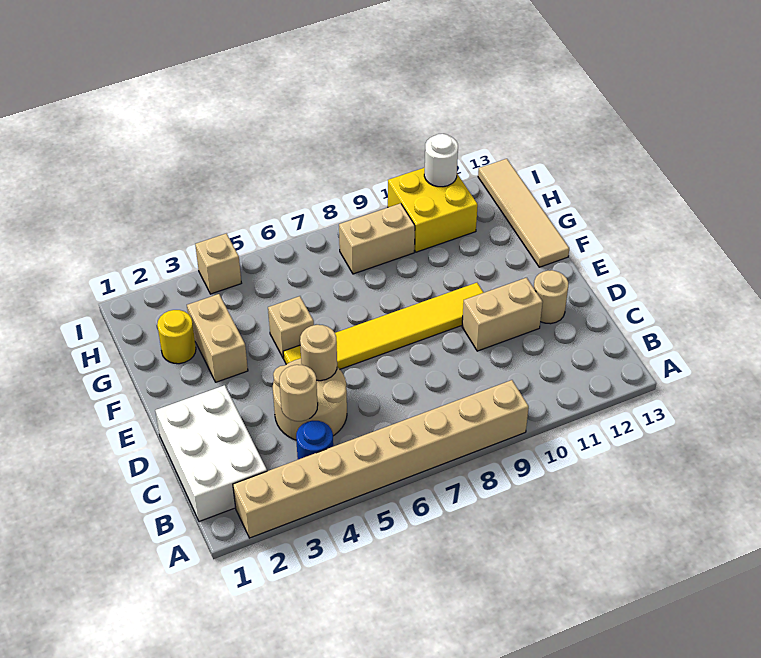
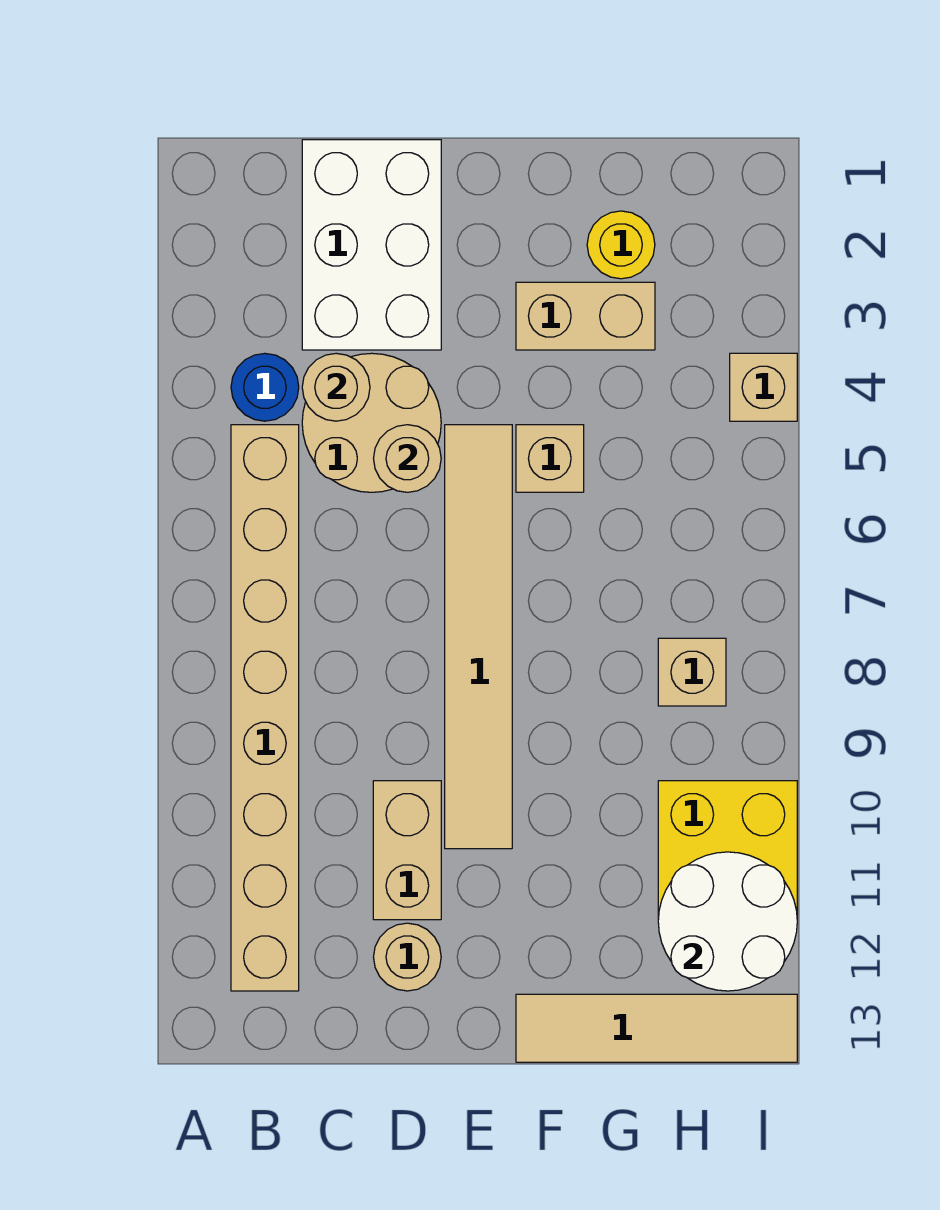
tan brick A2:A9 level 1 -> tan brick B5:B12 level 1
white brick B1:D2 level 1 -> white brick C1:D3 level 1
yellow tile E5:E10 level 1 -> tan tile E5:E10 level 1
tan brick H8:H9 level 1 -> tan brick H8 level 1
white round brick I11 level 2 -> white round brick H11:I12 level 2

